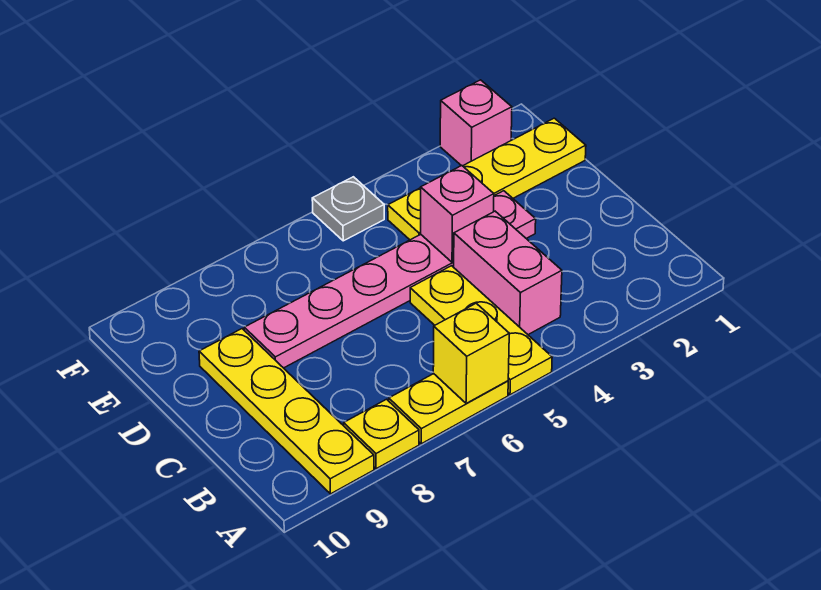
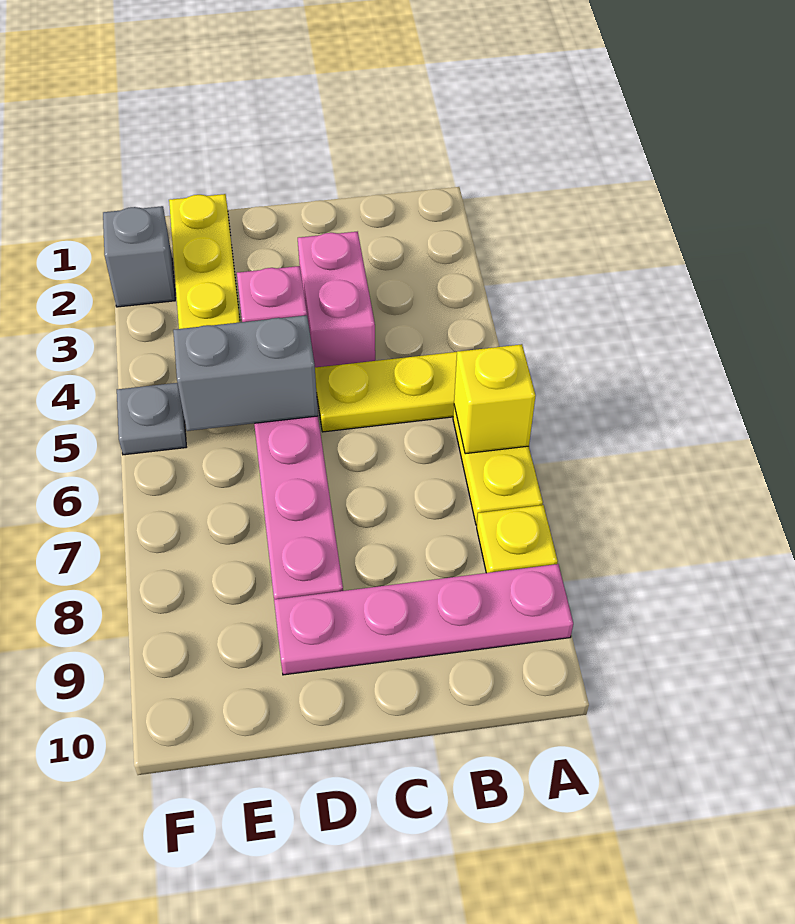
yellow plate A9:D9 level 1 -> pink plate A9:D9 level 1
pink brick B4:C4 level 1 -> pink brick C3:C4 level 1
none -> grey brick D5:E5 level 2
pink brick F2 level 1 -> grey brick F2 level 1

